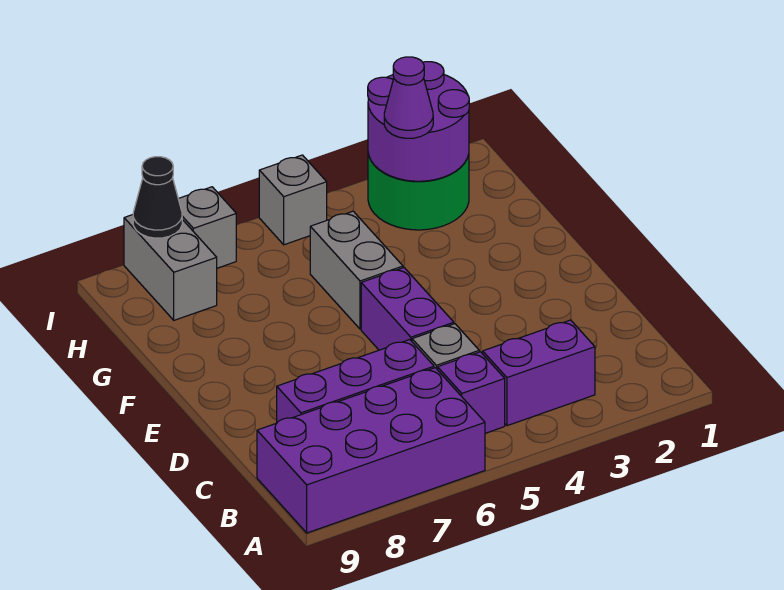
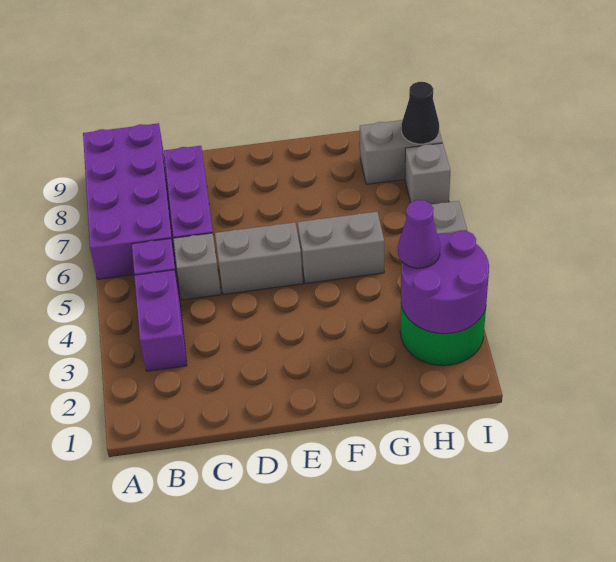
purple brick D5:E5 level 1 -> grey brick D5:E5 level 1

